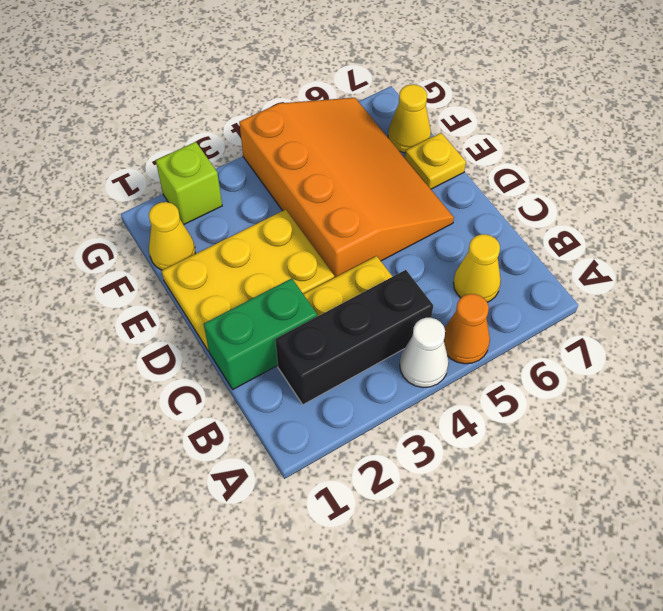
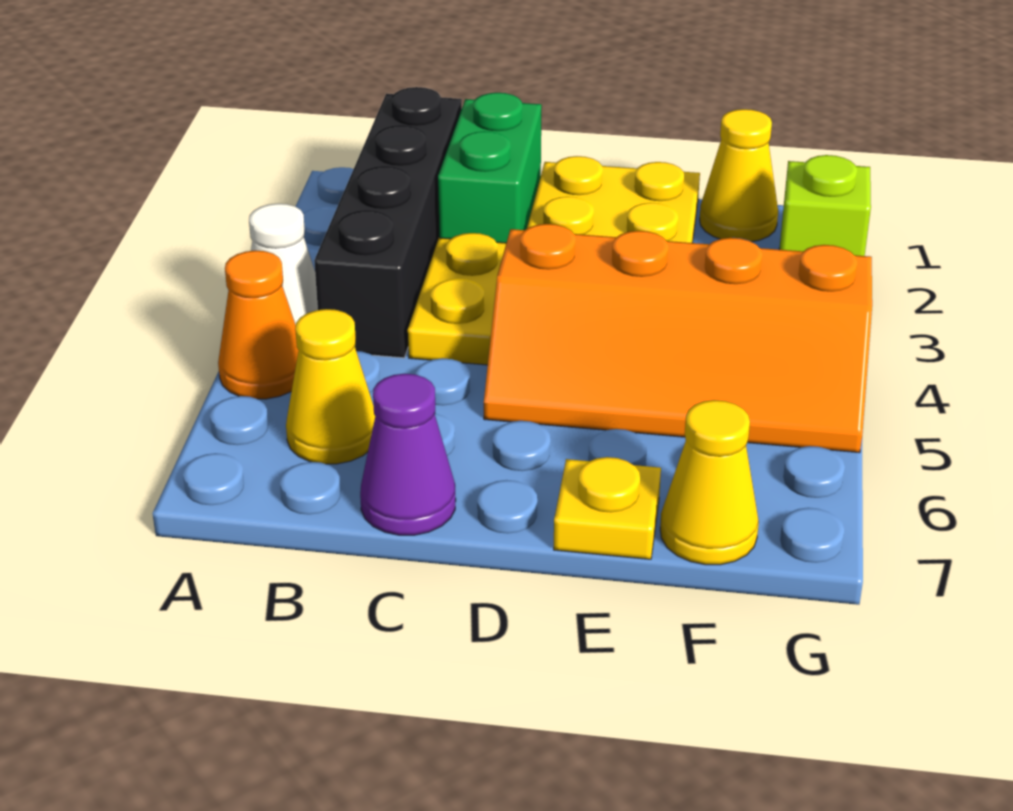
black brick B2:B4 level 1 -> black brick B1:B4 level 1
none -> purple cone C7 level 1
orange slope D4:G6 level 1 top 4 -> orange slope D4:G5 level 1 top 4

